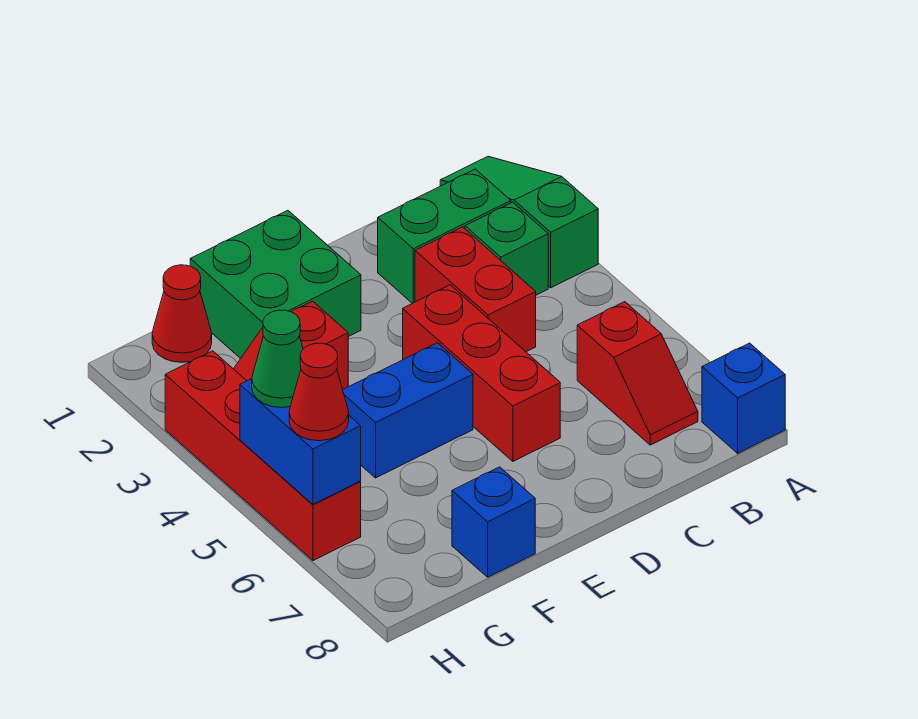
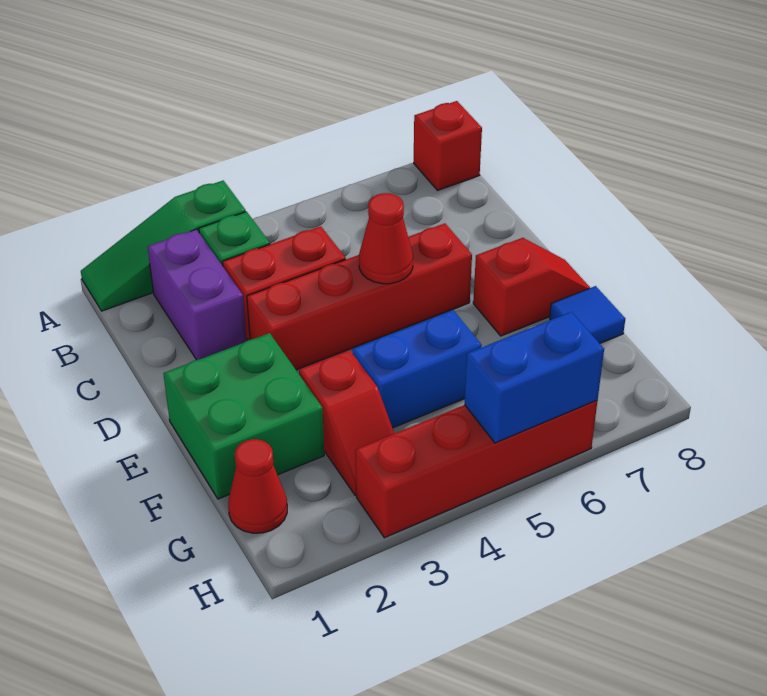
blue brick A8 level 1 -> red brick A8 level 1
green brick B2:C2 level 1 -> purple brick B2:C2 level 1
red slope B6:B7 level 1 top 6 -> red slope E7:E8 level 1 top 7
red brick D4:D6 level 1 -> red brick D3:D6 level 1
blue brick E5:F5 level 1 -> blue brick F4:F5 level 1
blue brick F8 level 1 -> blue tile F8 level 1
green cone H5 level 3 -> none
red cone H6 level 3 -> red cone D5 level 2

